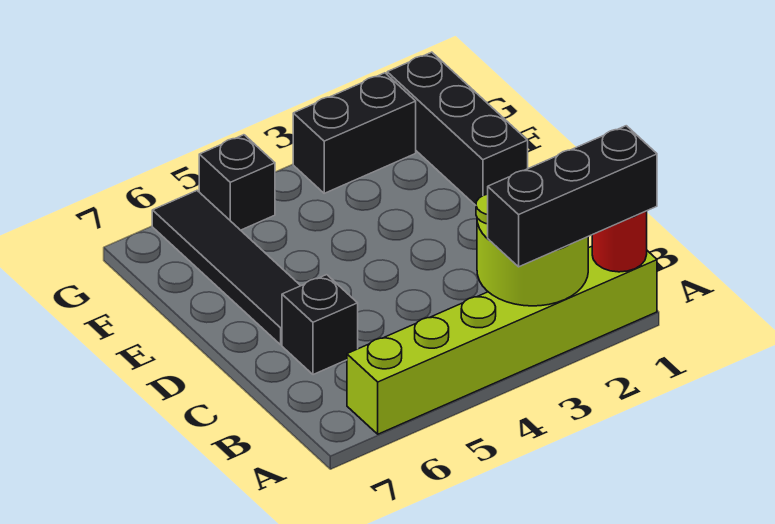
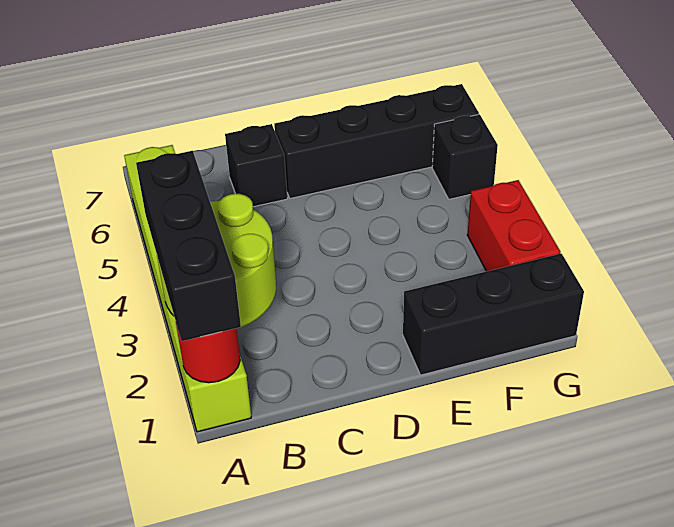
black tile D6:G6 level 1 -> black brick D6:G6 level 1
black brick G2:G3 level 1 -> red brick G2:G3 level 1

